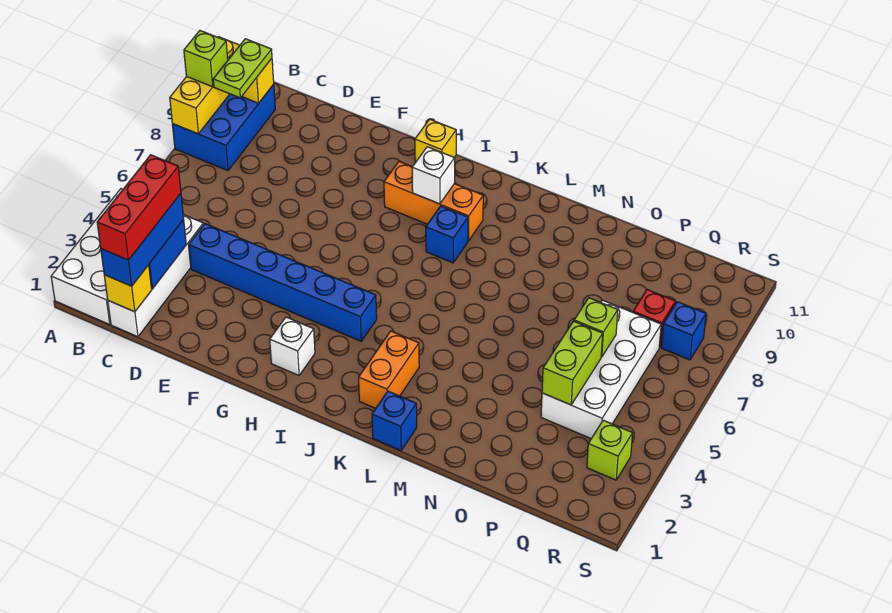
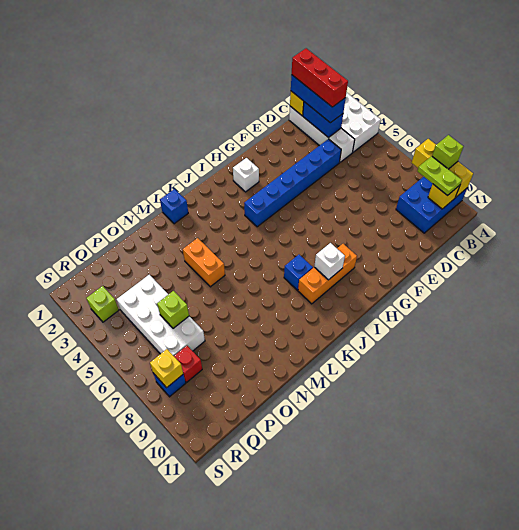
blue brick A8:B10 level 1 -> blue brick A9:C10 level 1
yellow brick H11 level 1 -> yellow brick R8 level 2
orange brick K2:K3 level 1 -> orange brick M4:M5 level 1
lime brick P4:P5 level 2 -> none

